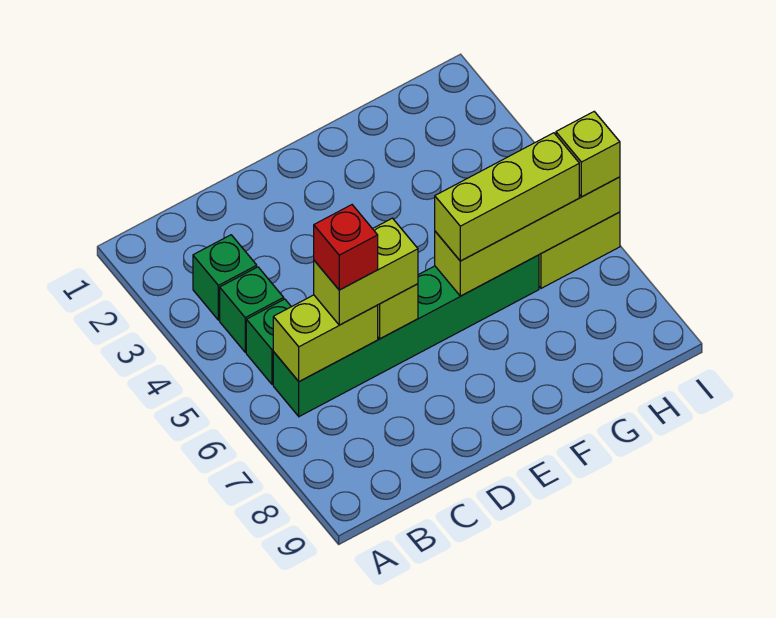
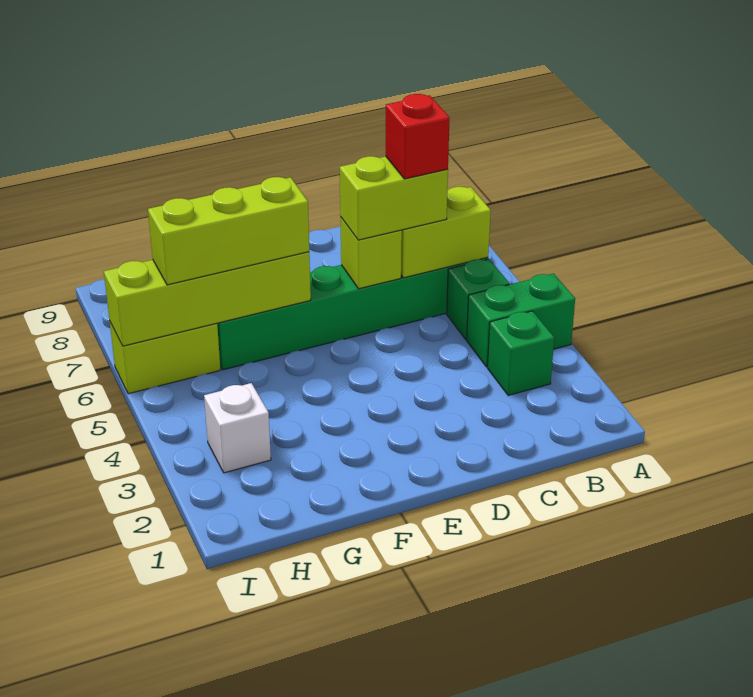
green brick B4 level 1 -> green brick A4:B4 level 1
none -> white brick H3 level 1
lime brick I6 level 3 -> none

